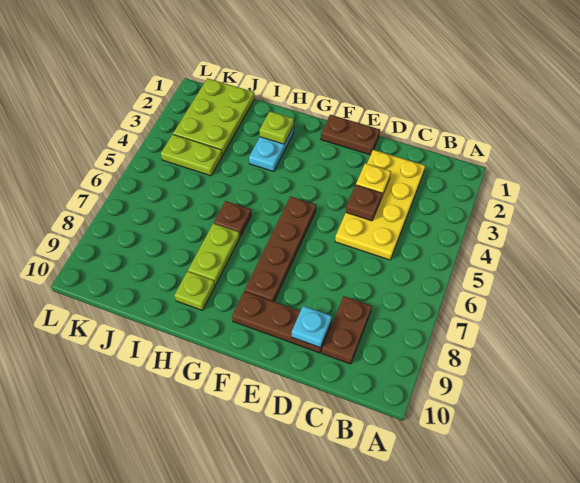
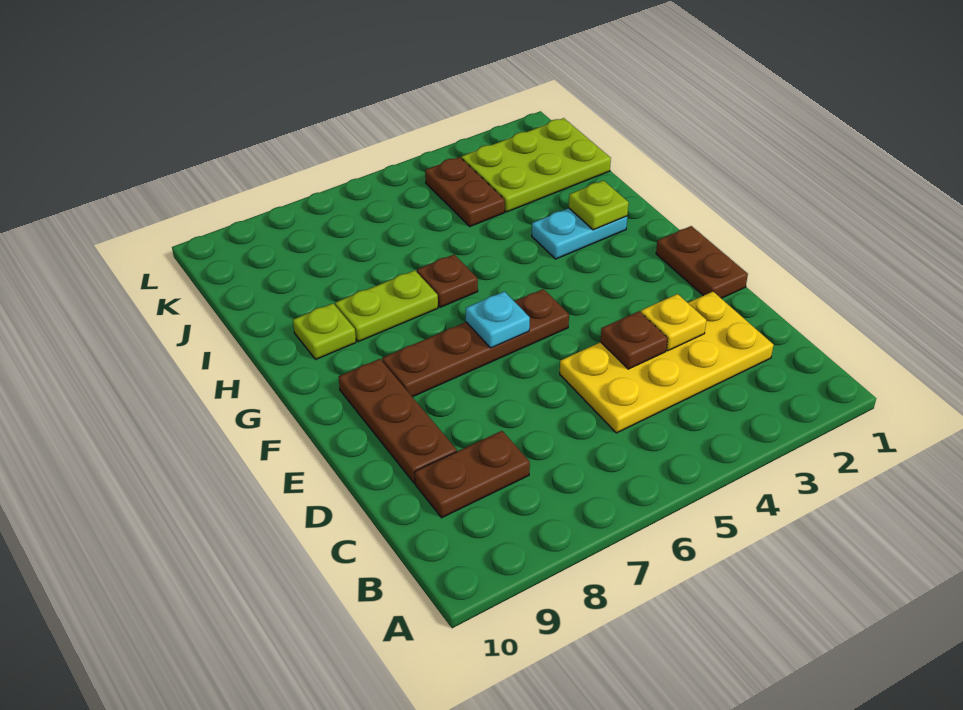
cyan plate D9 level 2 -> cyan plate F6 level 2
lime plate J4:K4 level 1 -> brown plate J4:K4 level 1

